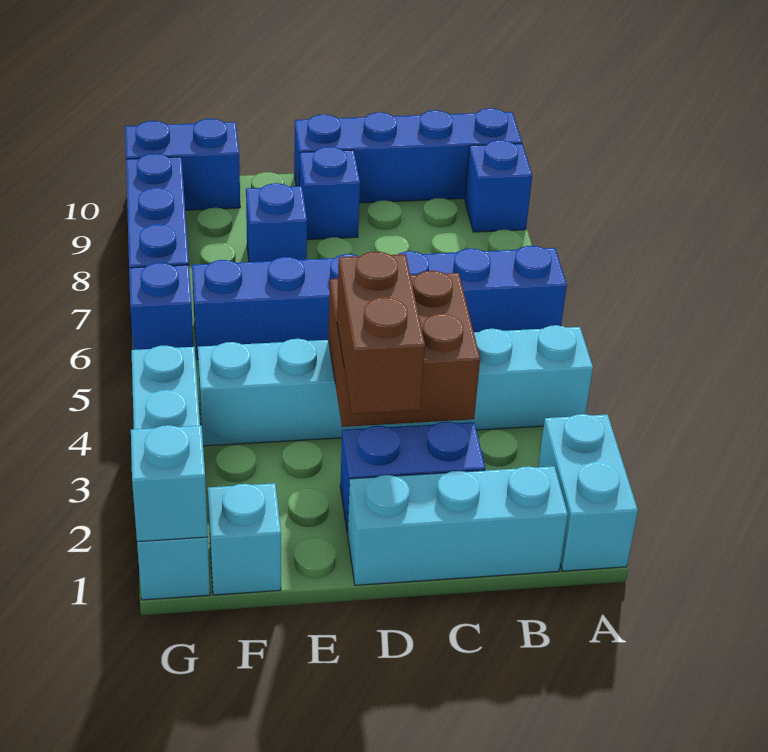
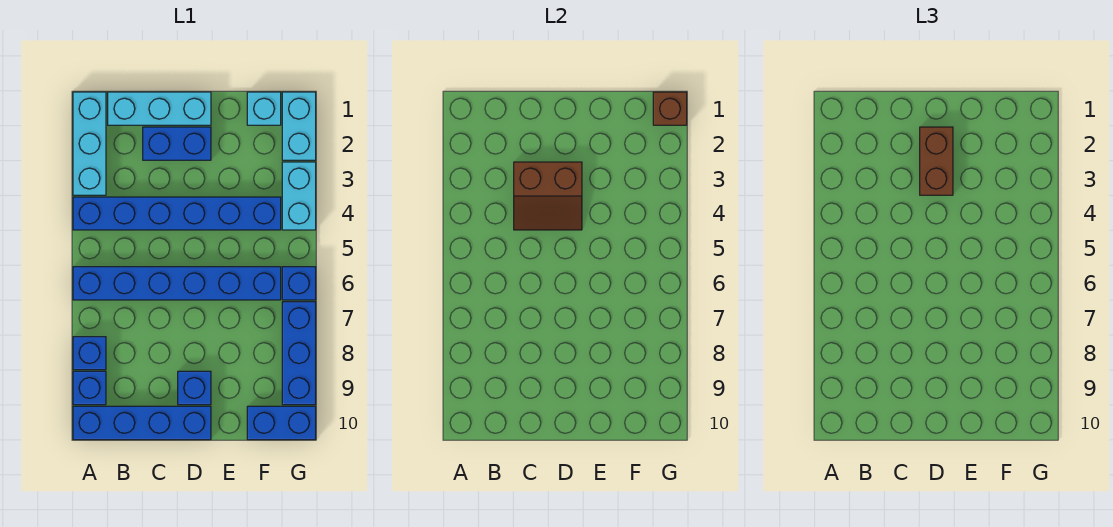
cyan brick A1:A2 level 1 -> cyan brick A1:A3 level 1
cyan brick A4:F4 level 1 -> blue brick A4:F4 level 1
brown brick C3:D4 level 2 -> brown slope C3:D4 level 2 top 3
blue brick E8 level 1 -> blue brick A8 level 1
cyan brick G1 level 2 -> brown brick G1 level 2

